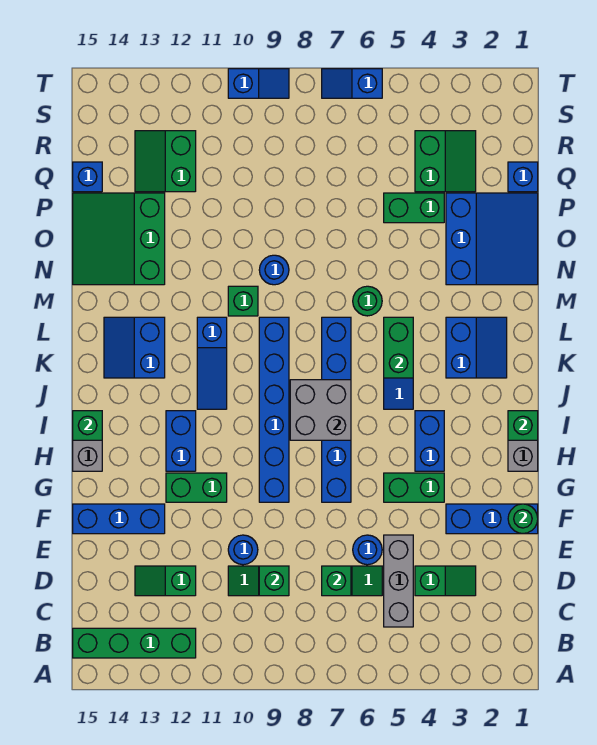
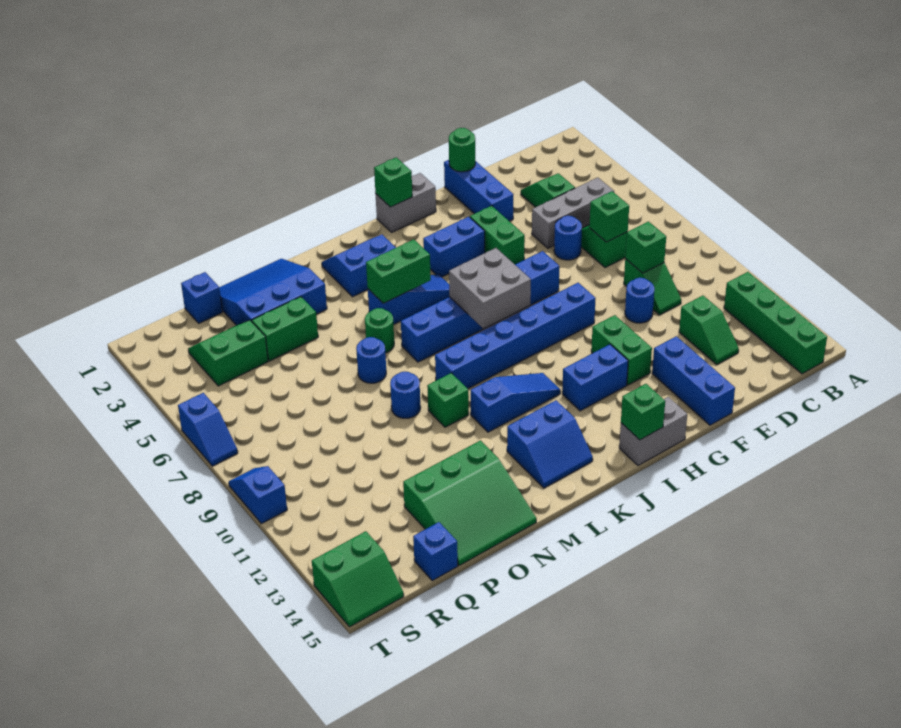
none -> blue round brick N7 level 1
green brick P4:P5 level 1 -> green brick O4:P4 level 1
green slope Q12:R13 level 1 top 12 -> green slope S14:T15 level 1 top 14

